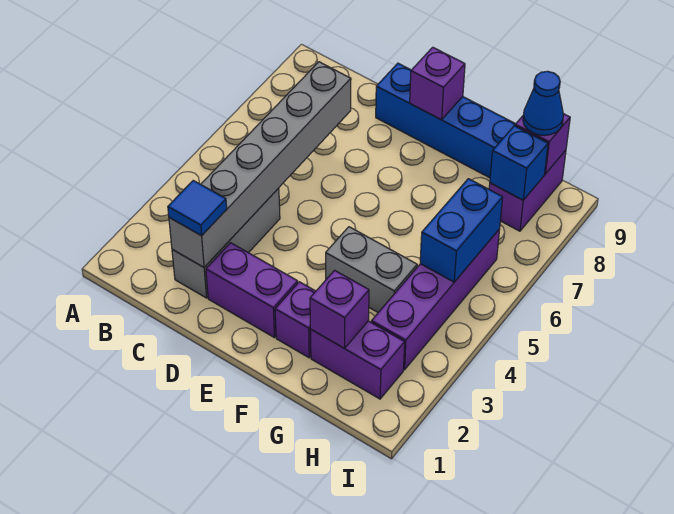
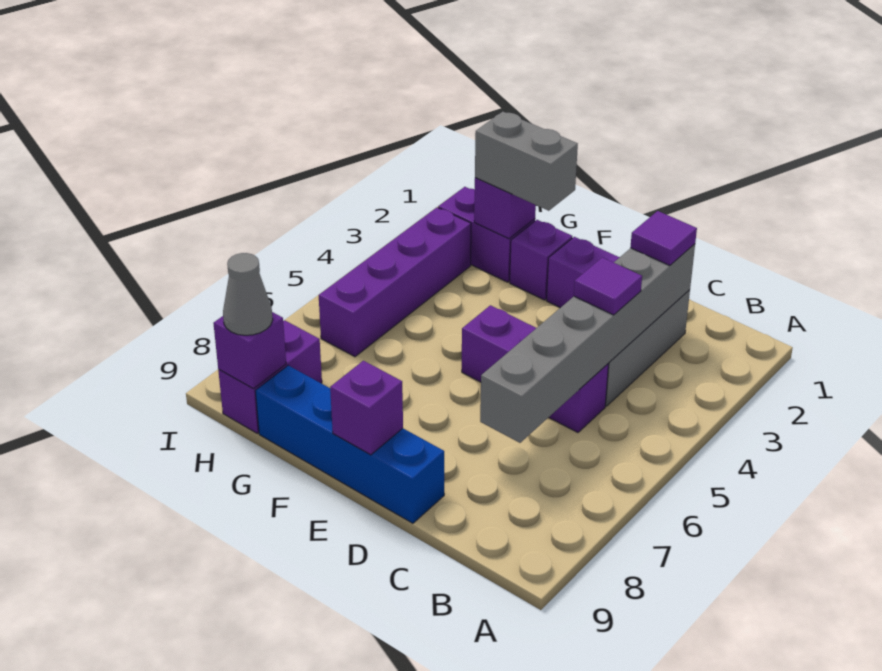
blue tile C2 level 3 -> purple tile C2 level 3
none -> purple tile C4 level 3
none -> purple brick C5:E5 level 1
grey brick F4:G4 level 1 -> grey brick F2:G2 level 3
blue brick H5:H6 level 2 -> none
blue brick H8 level 2 -> none
blue cone H9 level 3 -> grey cone H9 level 3

